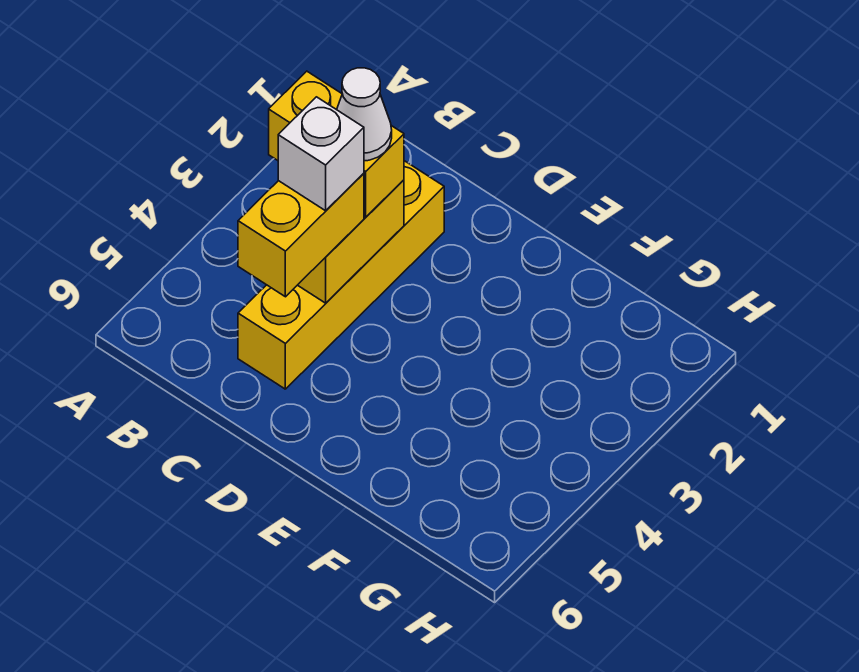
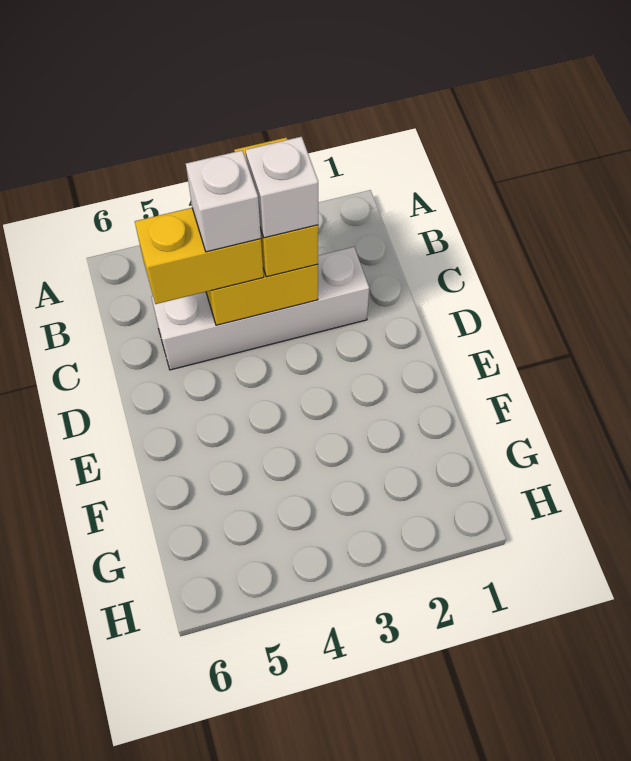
yellow brick C2:C5 level 1 -> white brick C2:C5 level 1
white cone C3 level 4 -> white brick C3 level 4

